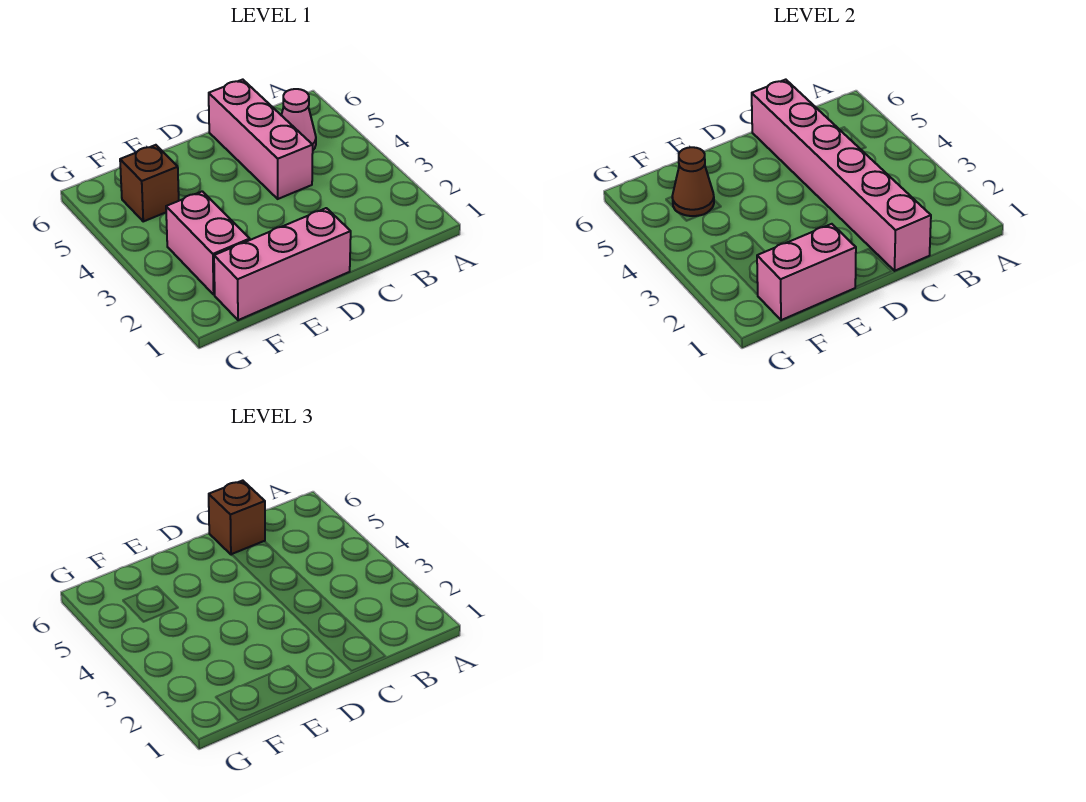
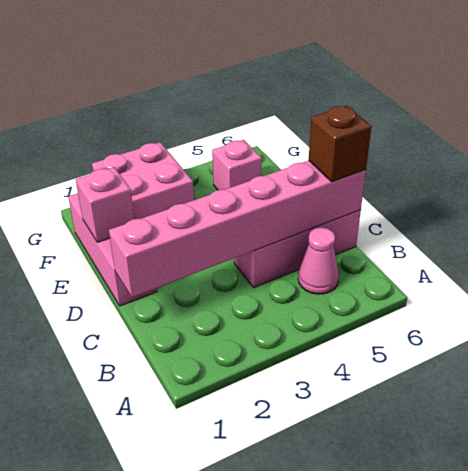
pink brick E1:F1 level 2 -> pink brick E1 level 2
pink brick F2:F3 level 1 -> pink brick F2:G3 level 1
brown brick F5 level 1 -> pink brick F5 level 1
brown cone F5 level 2 -> none

